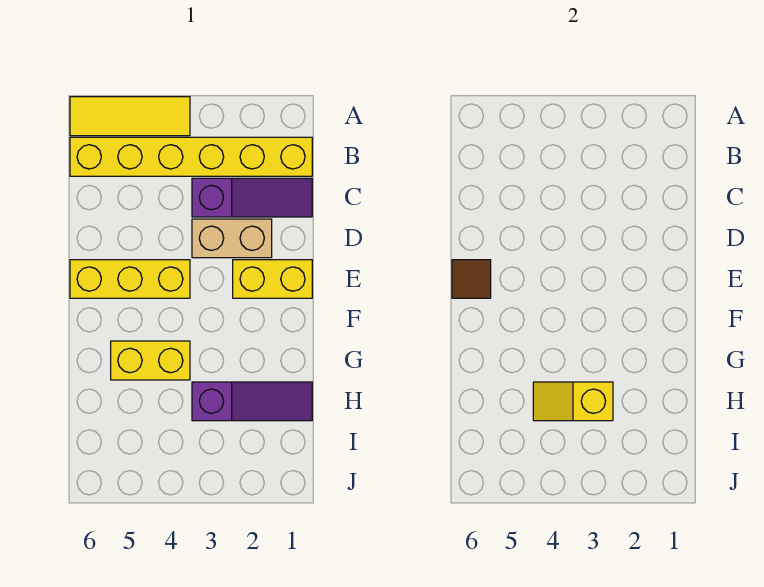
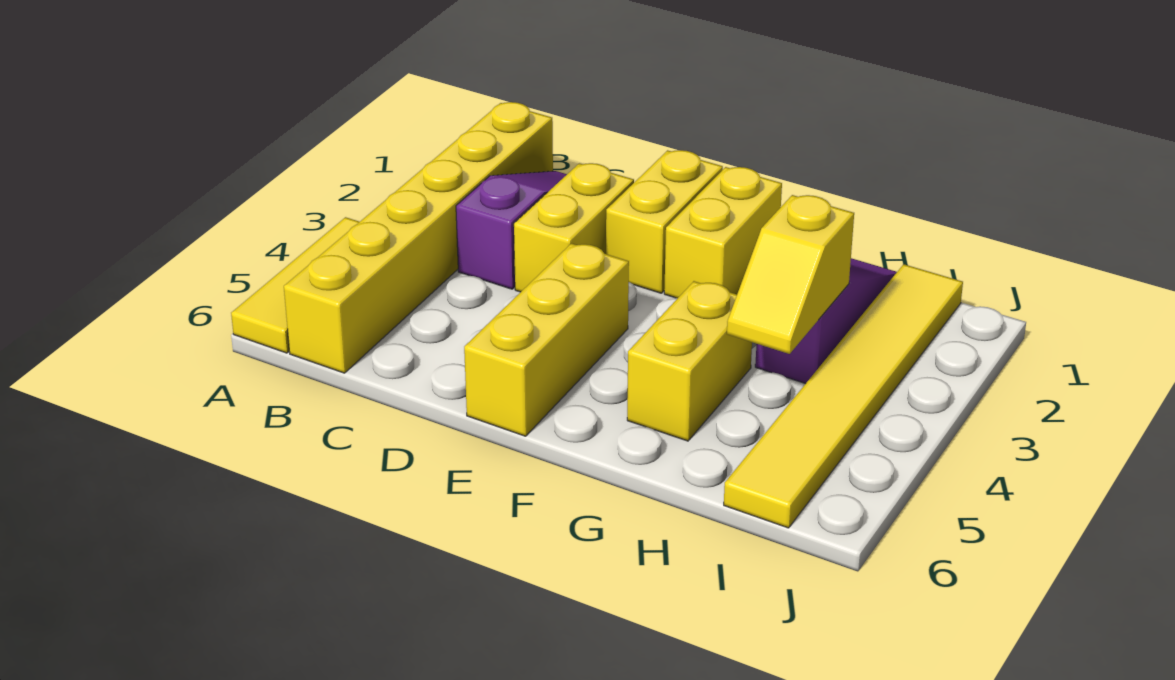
tan brick D2:D3 level 1 -> yellow brick D2:D3 level 1
brown tile E6 level 2 -> none
none -> yellow brick F1:F2 level 1
none -> yellow tile I1:I6 level 1

